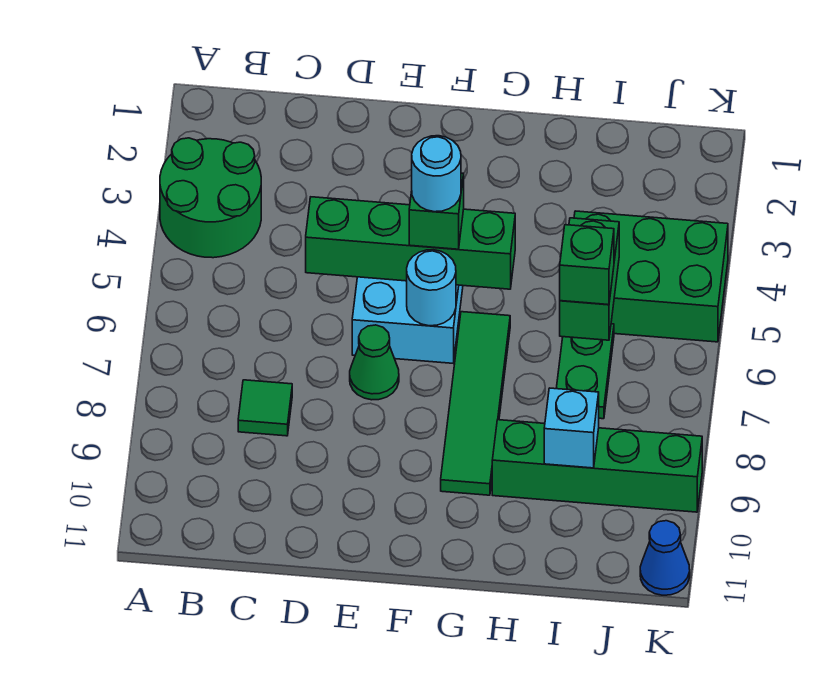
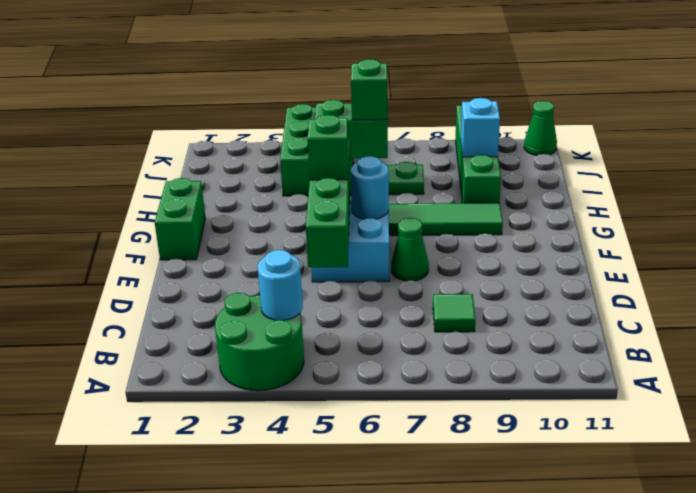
none -> green brick F1:G1 level 1
cyan round brick F5 level 4 -> cyan round brick B4 level 2
blue cone K11 level 1 -> green cone K11 level 1

